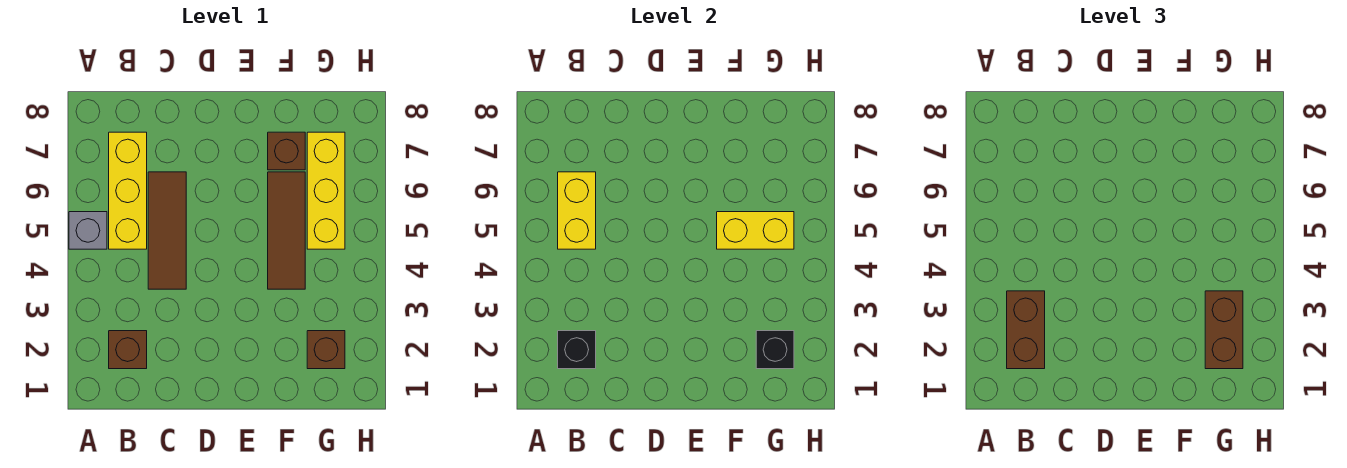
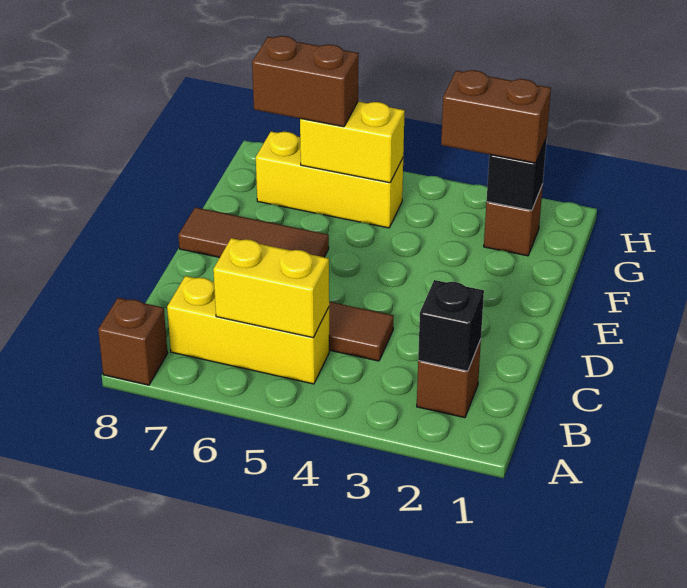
grey brick A5 level 1 -> none
brown brick B2:B3 level 3 -> brown brick G6:G7 level 3
brown tile F4:F6 level 1 -> brown tile E6:E8 level 1
yellow brick F5:G5 level 2 -> yellow brick G5:G6 level 2
brown brick F7 level 1 -> brown brick A8 level 1

